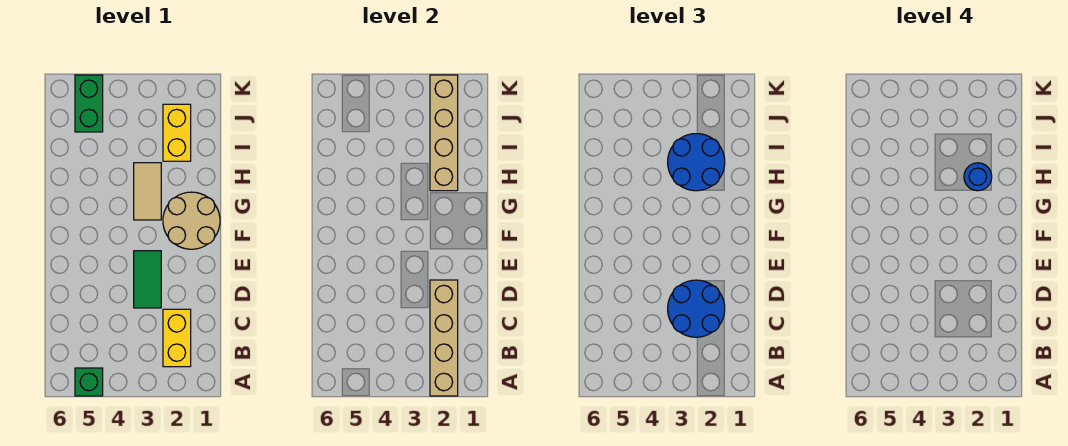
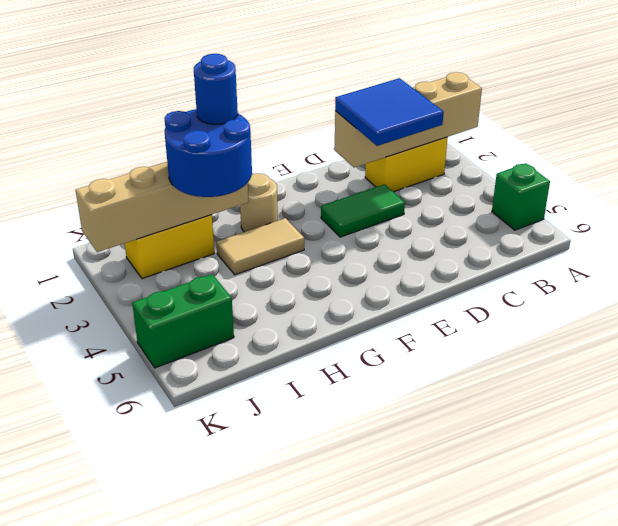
blue round brick C2:D3 level 3 -> blue tile C2:D3 level 3
tan round brick F1:G2 level 1 -> tan round brick G2 level 1

